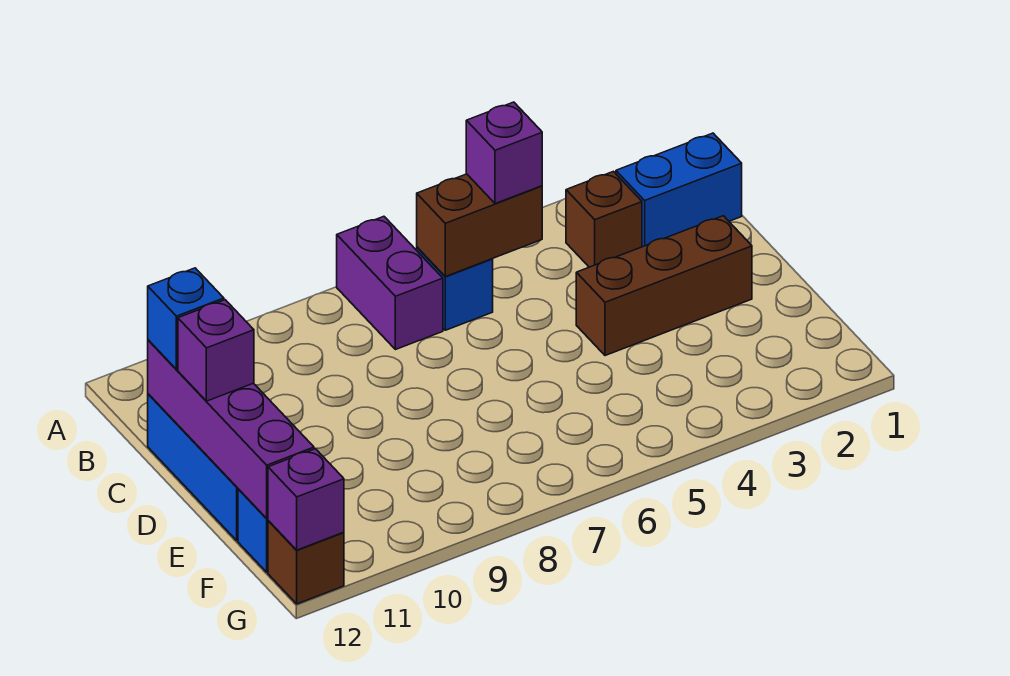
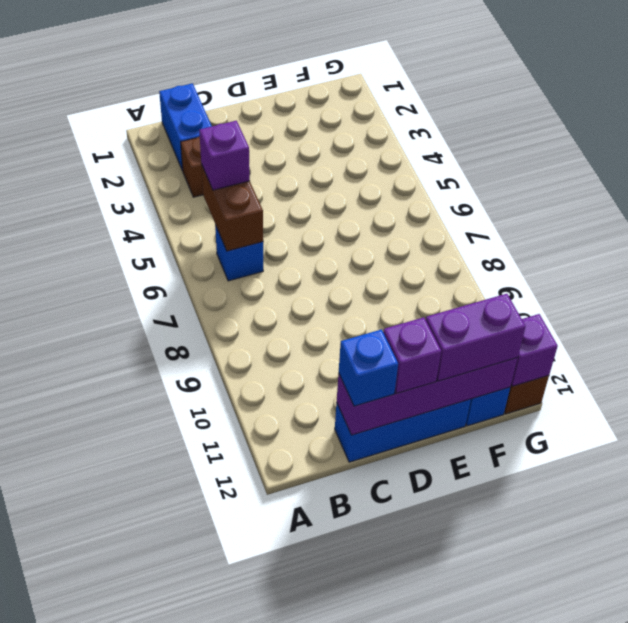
purple brick A7:B7 level 1 -> purple brick E12:F12 level 3
brown brick D2:D4 level 1 -> none

